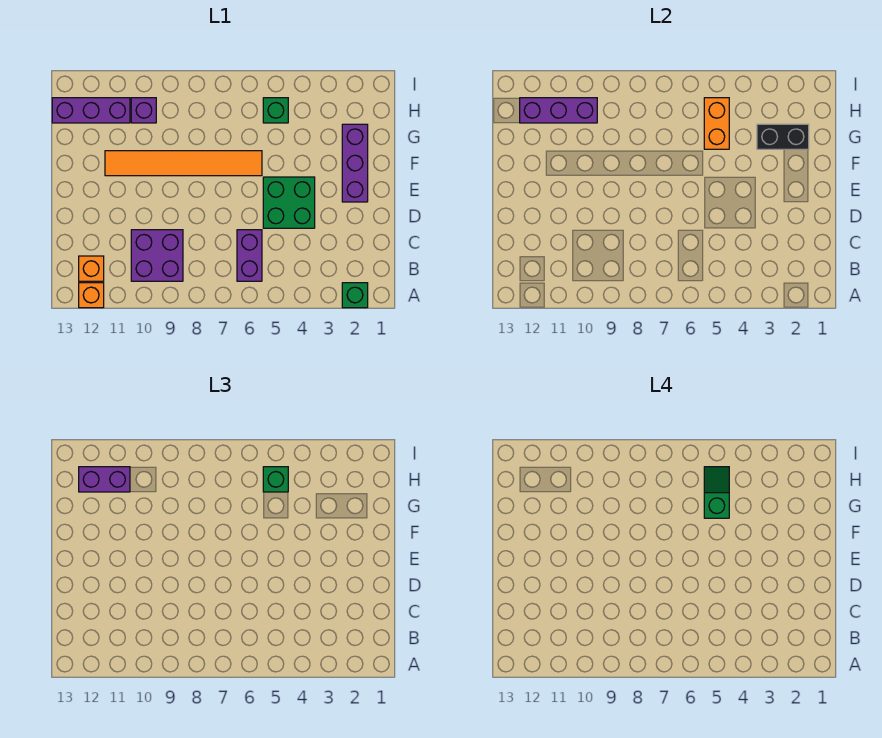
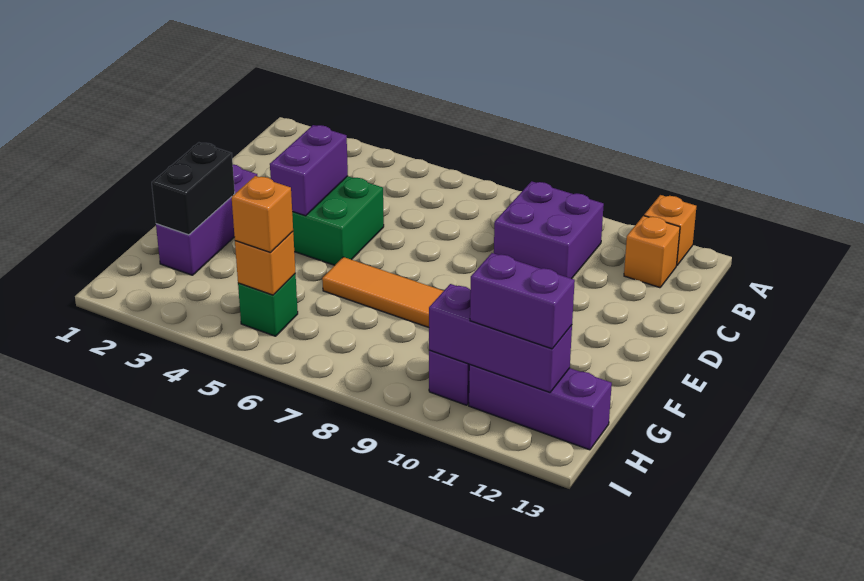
green brick A2 level 1 -> none
purple brick B6:C6 level 1 -> purple brick D4:E4 level 2
black brick G2:G3 level 2 -> black brick F2:G2 level 2
orange brick G5:H5 level 2 -> orange brick H5 level 2
green slope G5:H5 level 4 top G -> none
green brick H5 level 3 -> orange brick H5 level 3

